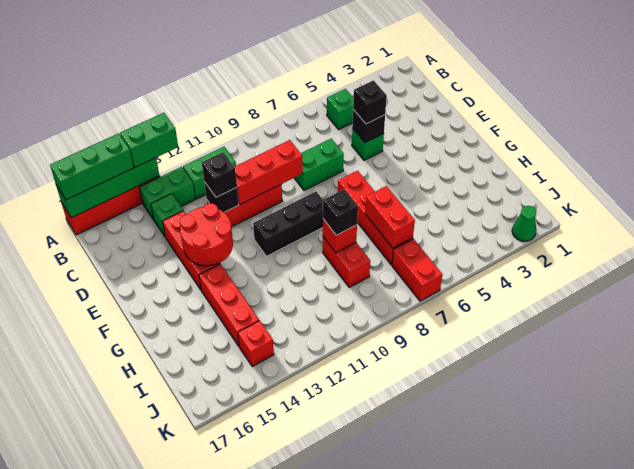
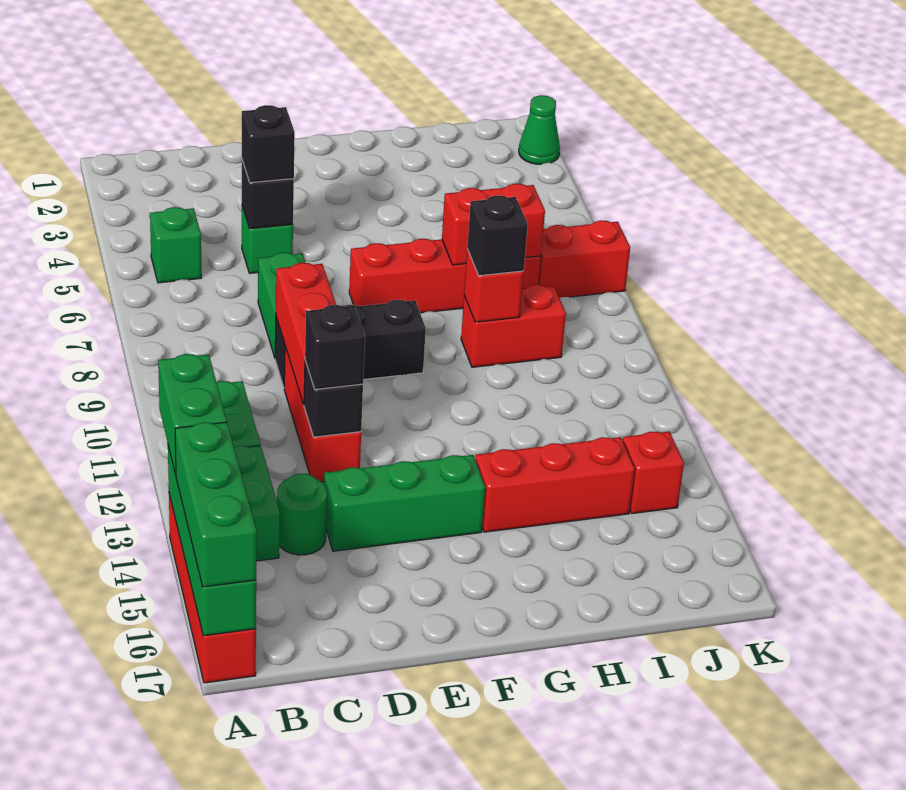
green brick C14 level 1 -> green round brick C14 level 1
red brick D14:F14 level 1 -> green brick D14:F14 level 1
red round brick E13:F14 level 2 -> none
black brick F9:F11 level 1 -> black brick D9:F9 level 1

